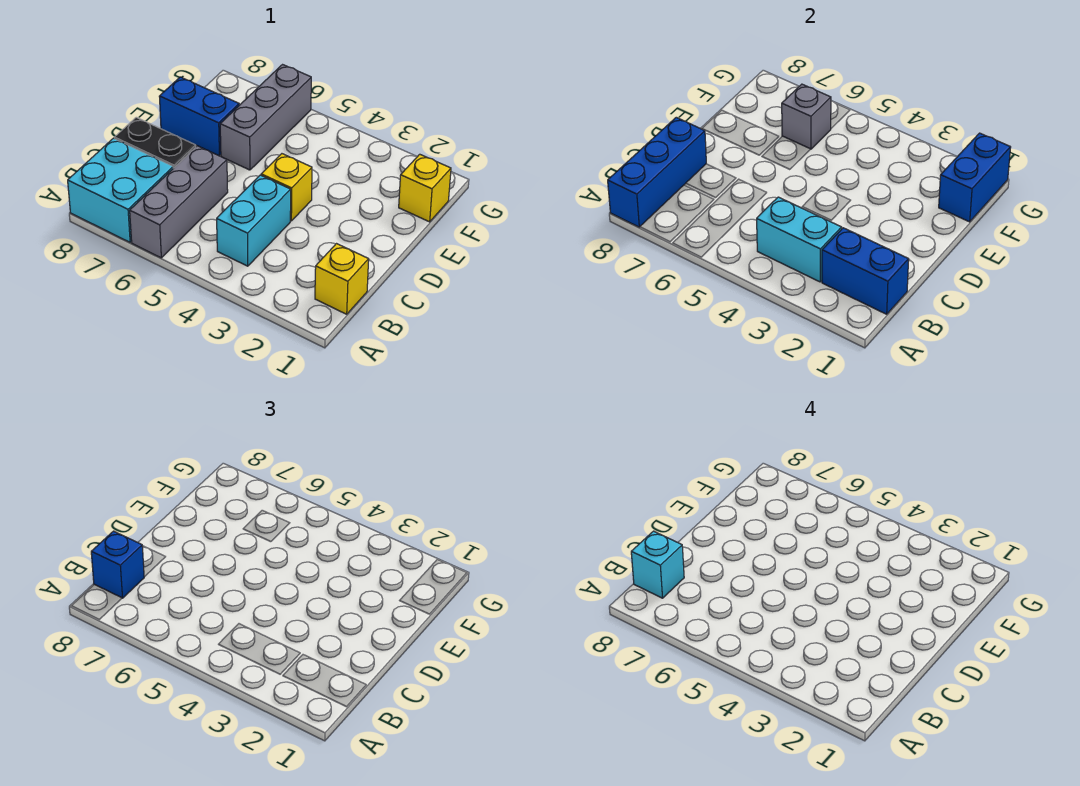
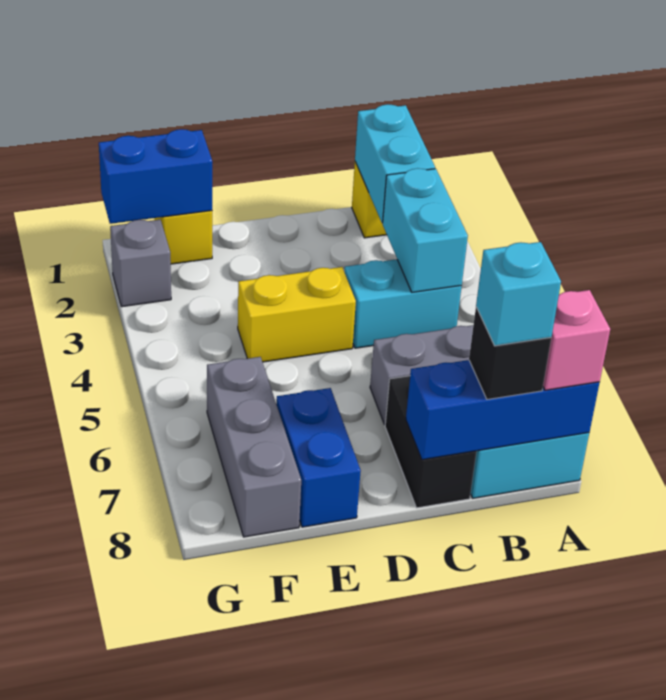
none -> pink brick A8 level 3
blue brick B1:B2 level 2 -> cyan brick B1:B2 level 2
blue brick B8 level 3 -> black brick B8 level 3
yellow brick D4 level 1 -> yellow brick D4:E4 level 1
grey brick E6:G6 level 1 -> grey brick F6:F8 level 1
grey brick F6 level 2 -> grey brick G2 level 1

